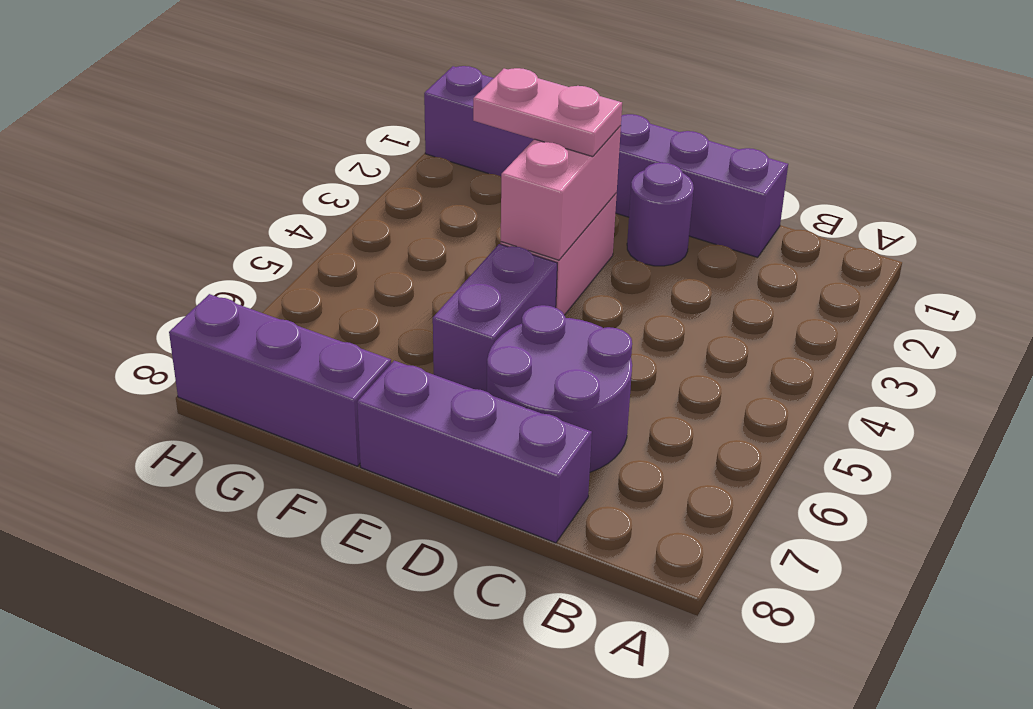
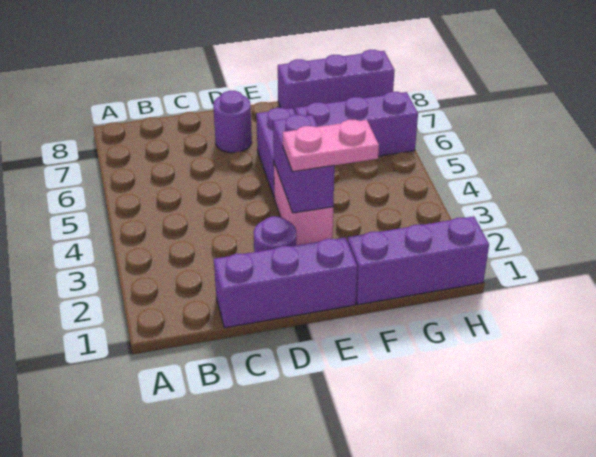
purple round brick C6:D7 level 1 -> purple round brick D7 level 1
purple brick C8:E8 level 1 -> purple brick F6:H6 level 1
pink brick E3:E4 level 2 -> purple brick E3:E4 level 2

